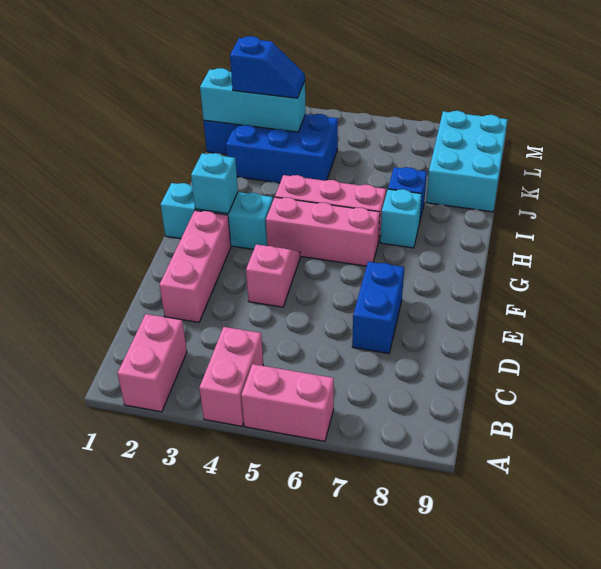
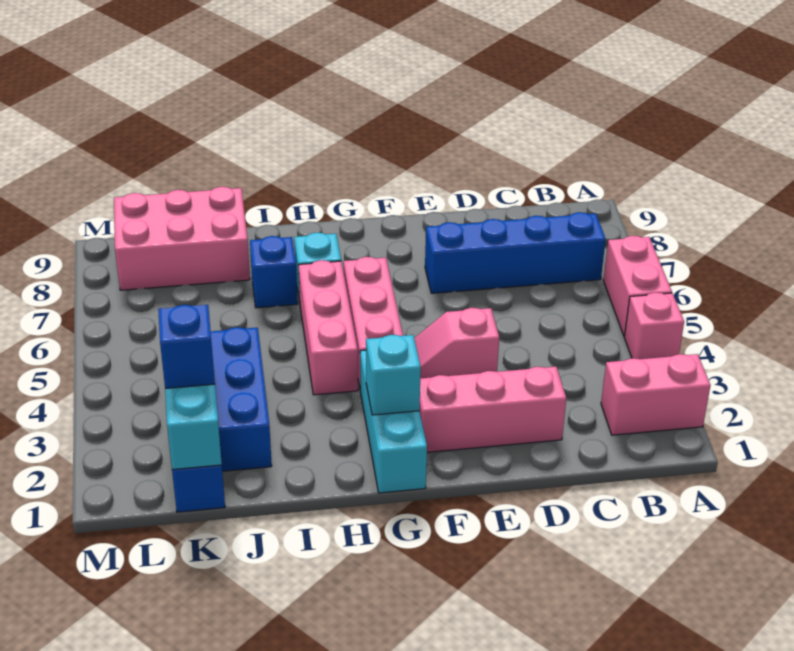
pink brick A4:B4 level 1 -> pink brick A4 level 1
blue brick D7:E7 level 1 -> blue brick B7:E7 level 1
cyan brick J8:L9 level 1 -> pink brick J8:L9 level 1

